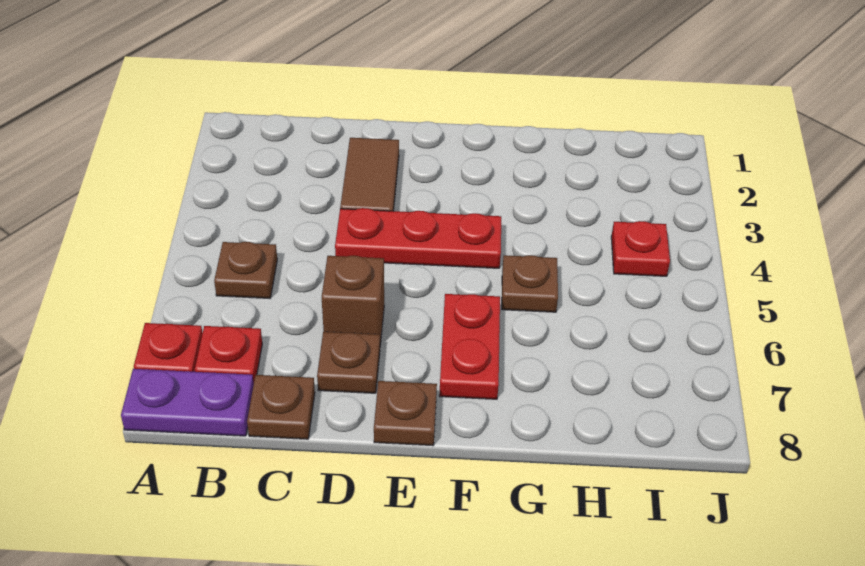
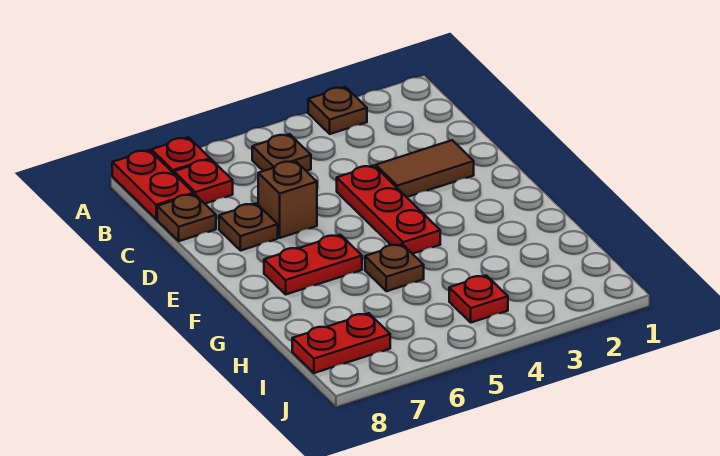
purple plate A8:B8 level 1 -> red plate A8:B8 level 1
brown plate E8 level 1 -> brown plate A3 level 1
none -> red plate I7:I8 level 1

